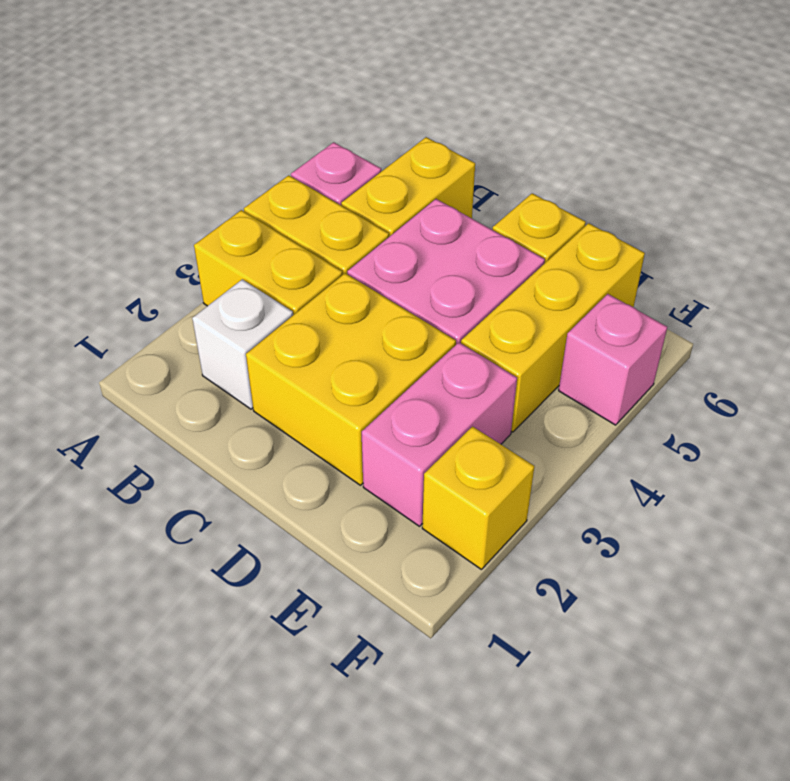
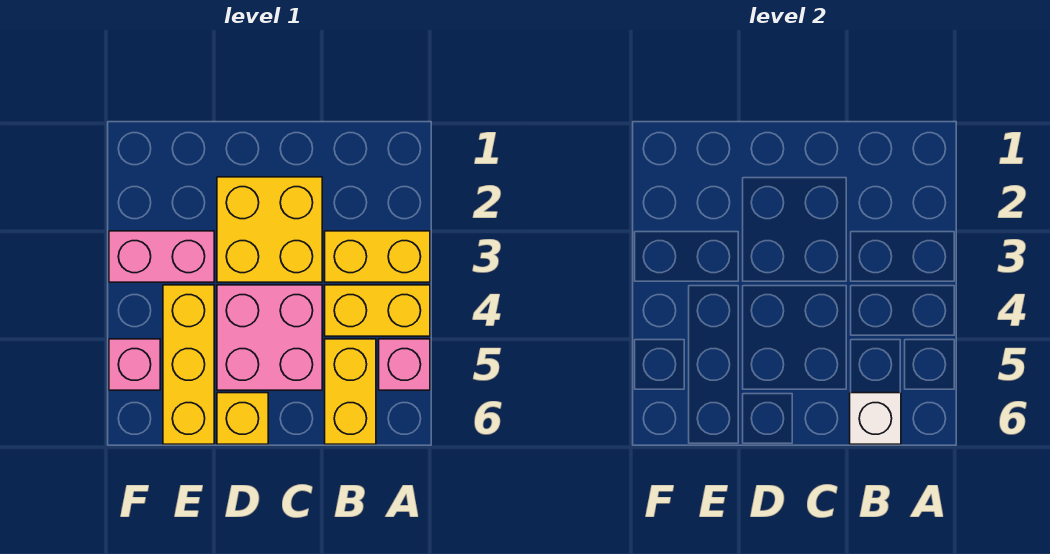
white brick B2 level 1 -> white brick B6 level 2
pink brick E2:E3 level 1 -> pink brick E3:F3 level 1
yellow brick F2 level 1 -> none

